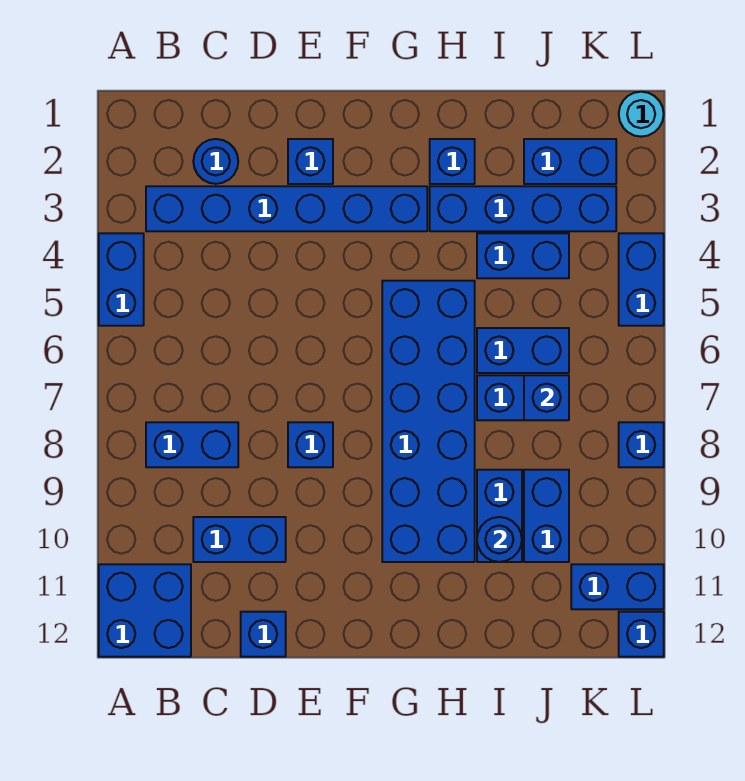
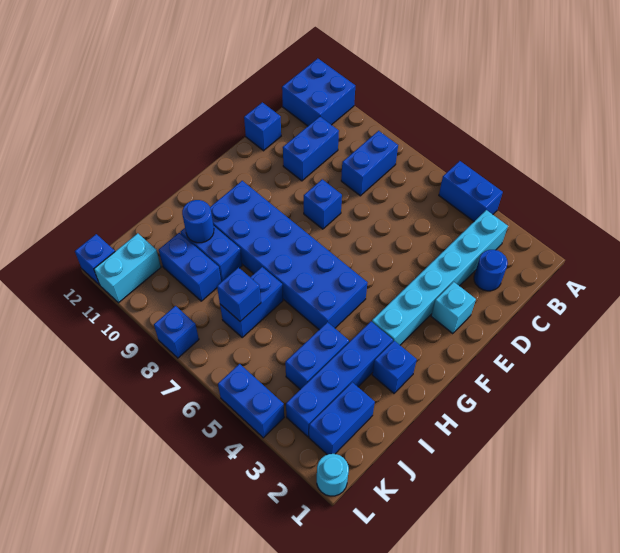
blue brick B3:G3 level 1 -> cyan brick B3:G3 level 1
blue brick E2 level 1 -> cyan brick E2 level 1
blue brick I6:J6 level 1 -> none
blue brick K11:L11 level 1 -> cyan brick K11:L11 level 1

